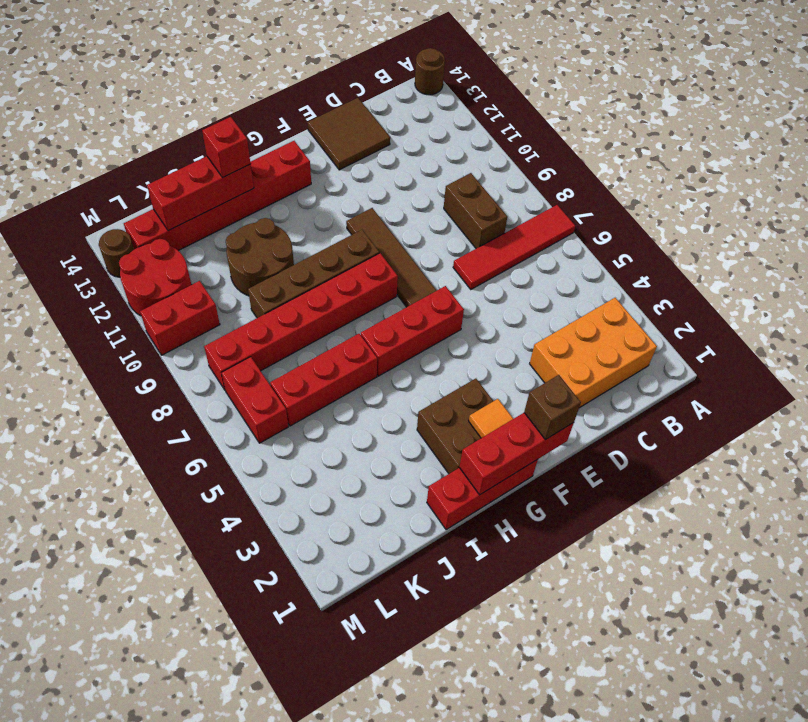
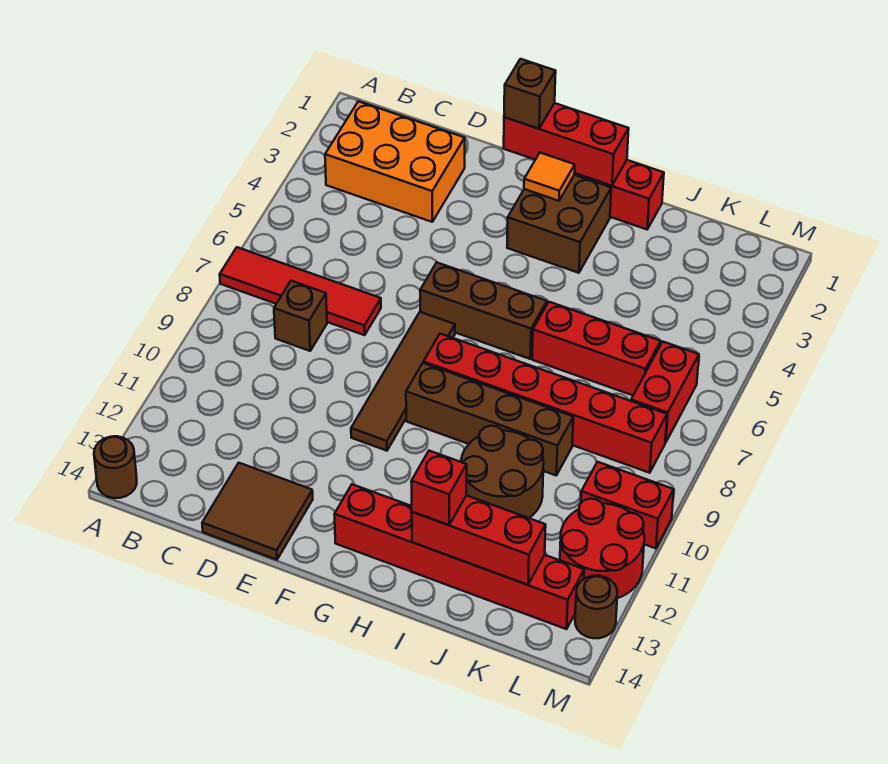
brown brick C8:C9 level 1 -> brown brick C8 level 1
red brick F6:H6 level 1 -> brown brick F6:H6 level 1

